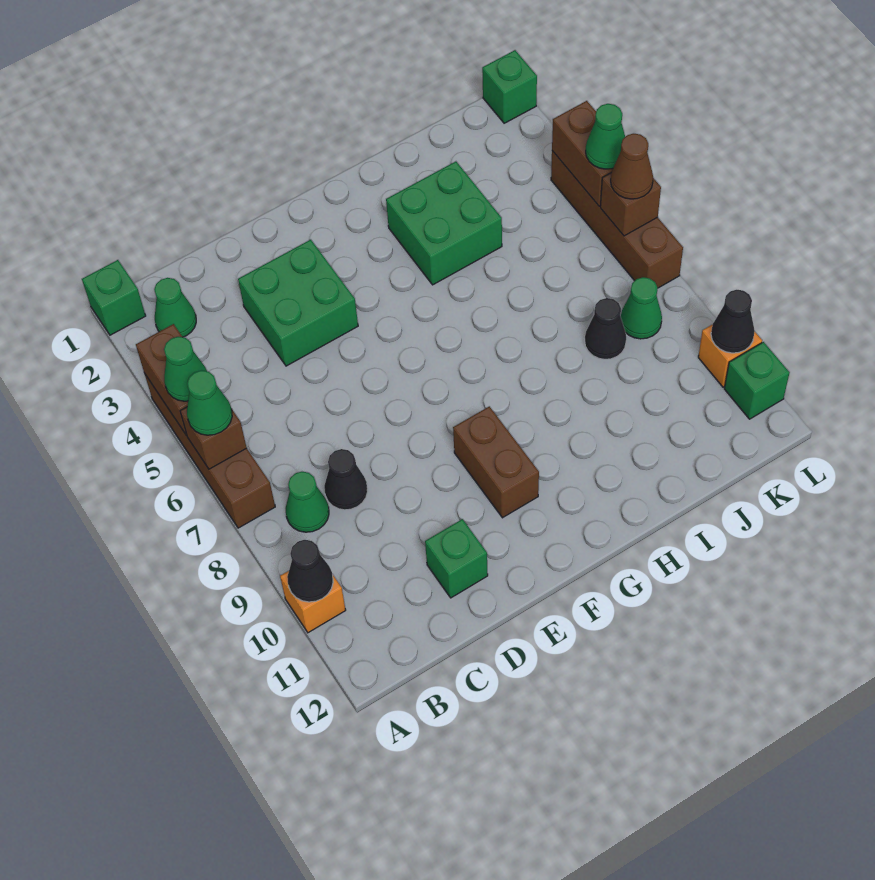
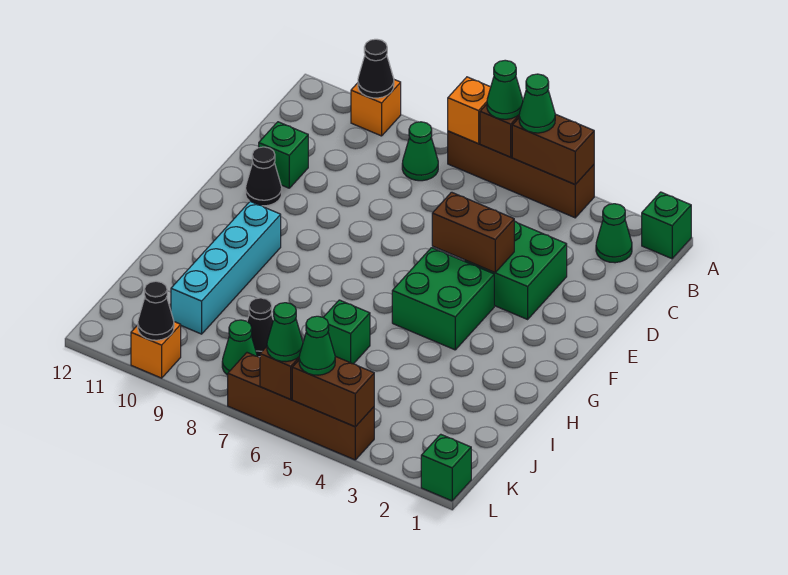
none -> orange brick A7 level 2
black cone C8 level 1 -> black cone E11 level 1
brown brick F9:F10 level 1 -> brown brick E4:E5 level 2
none -> cyan brick G10:J10 level 1
green brick H3:I4 level 1 -> green brick F4:G5 level 1
brown cone L6 level 3 -> green cone L6 level 3
green brick L11 level 1 -> green brick I6 level 1

